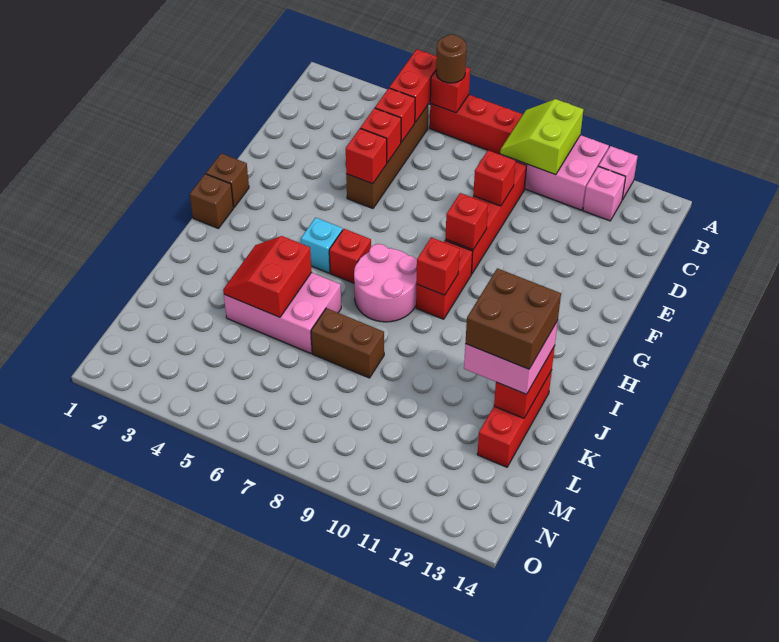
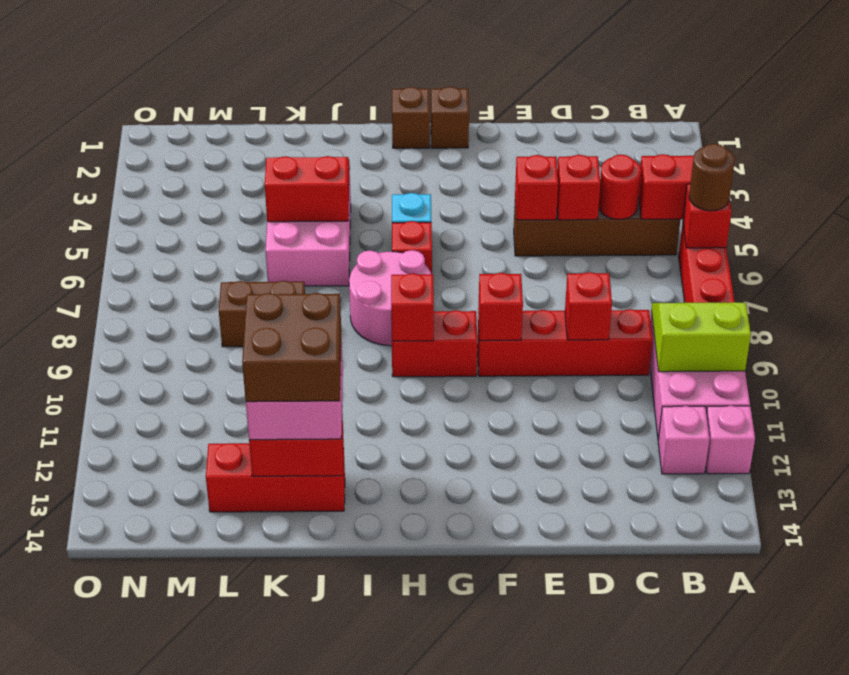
red brick C5 level 2 -> red round brick C5 level 2
brown brick K7:K8 level 1 -> brown brick K8:L8 level 1

